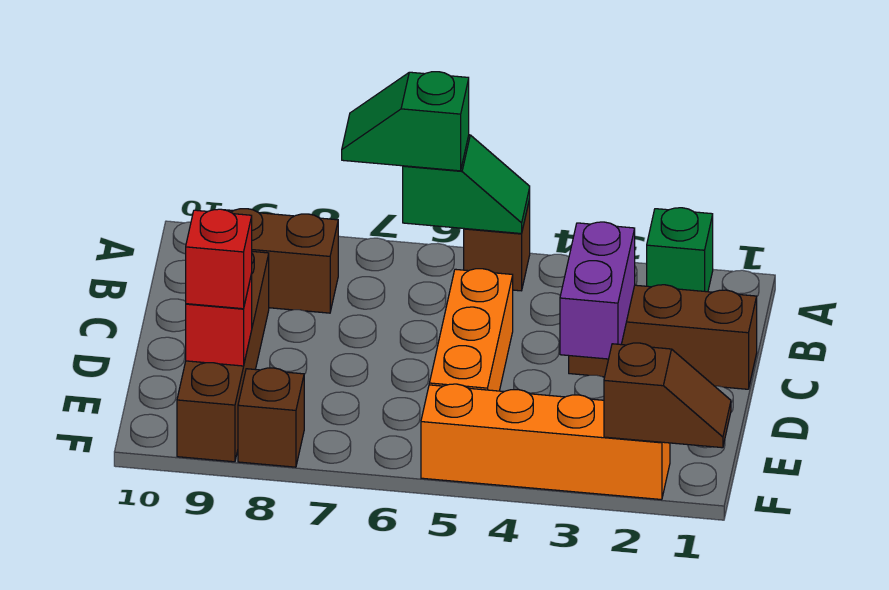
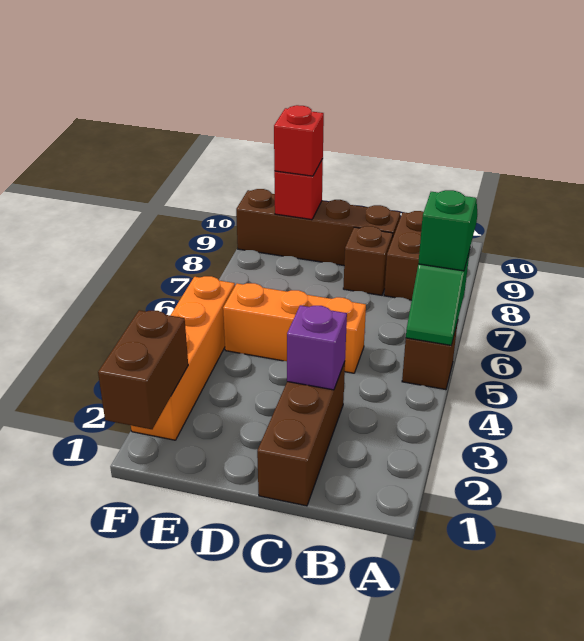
green brick A2 level 1 -> none
purple brick C3:D3 level 2 -> purple brick C3 level 2
brown slope F1:F2 level 2 top 2 -> brown brick F1:F2 level 2
brown brick F8 level 1 -> brown brick C8 level 1

